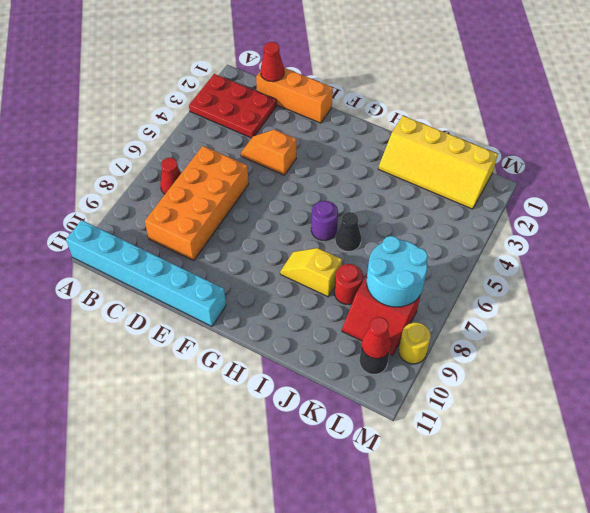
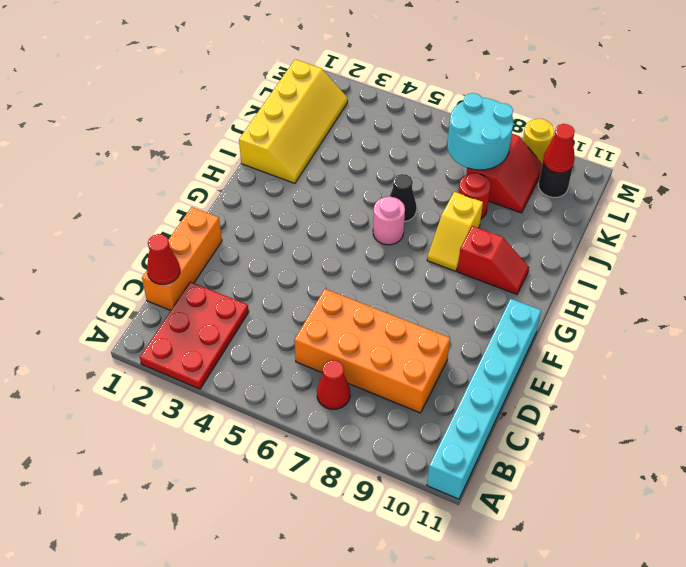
orange slope D4:E4 level 1 top E -> none
purple round brick H6 level 1 -> pink round brick H6 level 1
none -> red slope H9:H10 level 1 top 9

